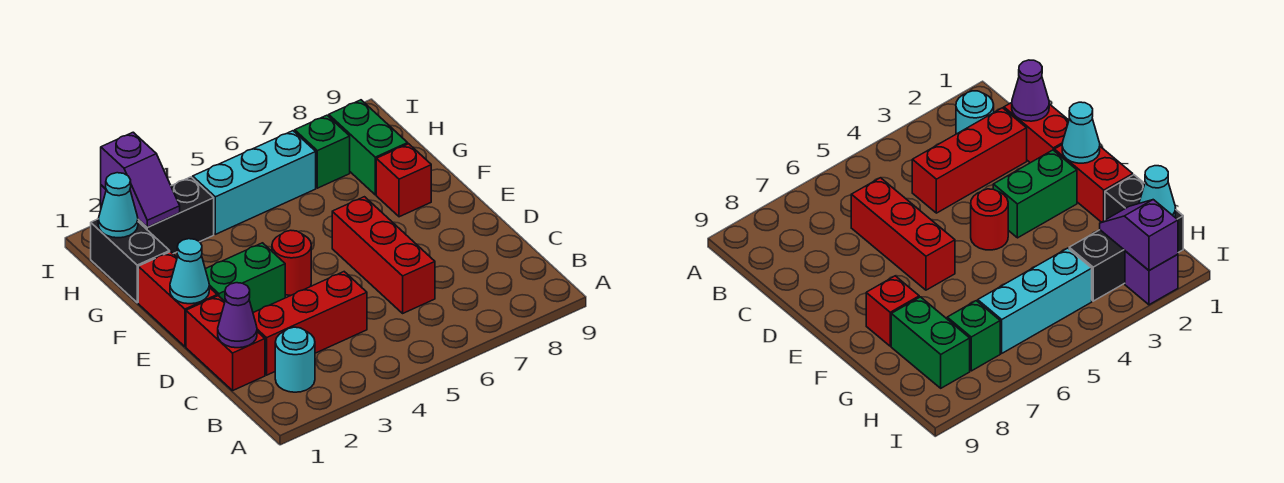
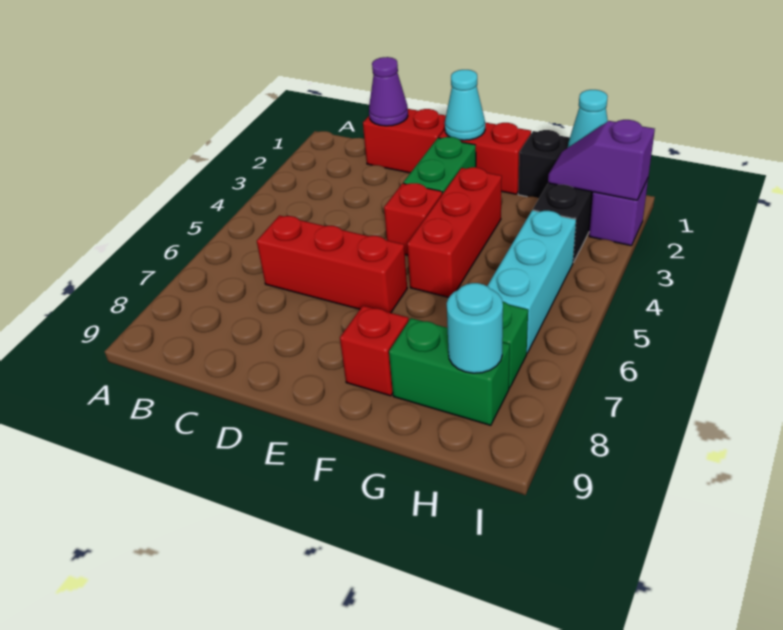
cyan round brick B2 level 1 -> cyan round brick H8 level 2
red brick C2:C4 level 1 -> red brick F3:F5 level 1
red round brick E4 level 1 -> red brick E4 level 1

